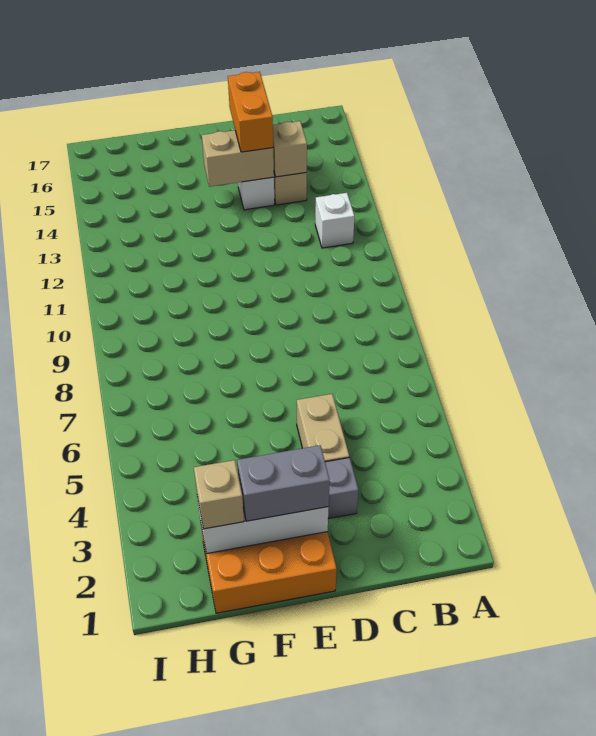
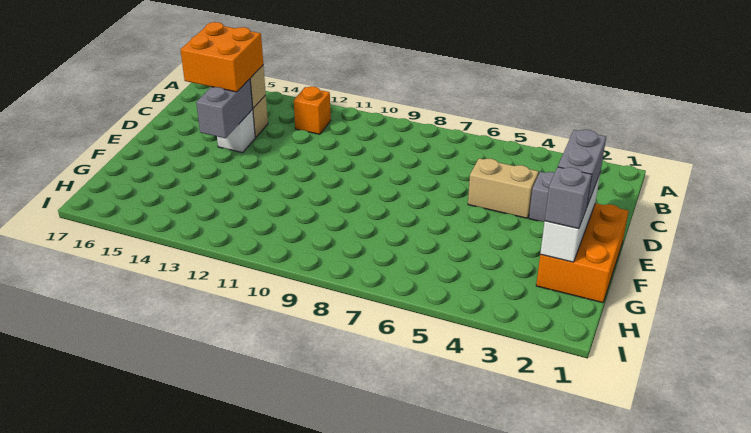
white brick B12 level 1 -> orange brick B12 level 1
tan brick D14:E14 level 2 -> grey brick D14:E14 level 2
orange brick D14:D15 level 3 -> orange brick C14:D15 level 3
tan brick G2 level 3 -> grey brick G2 level 3

